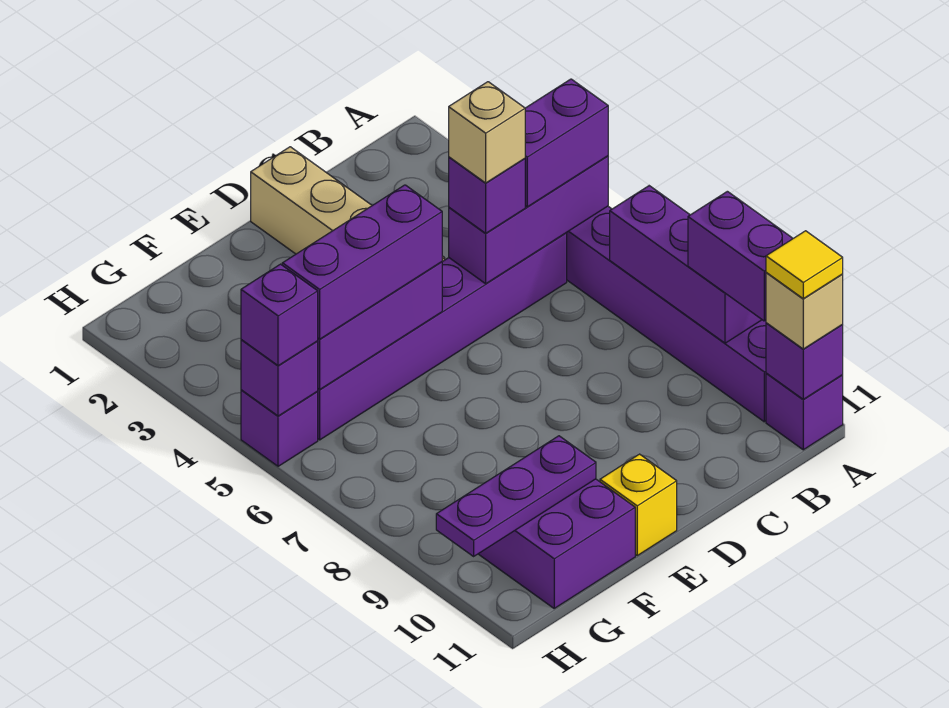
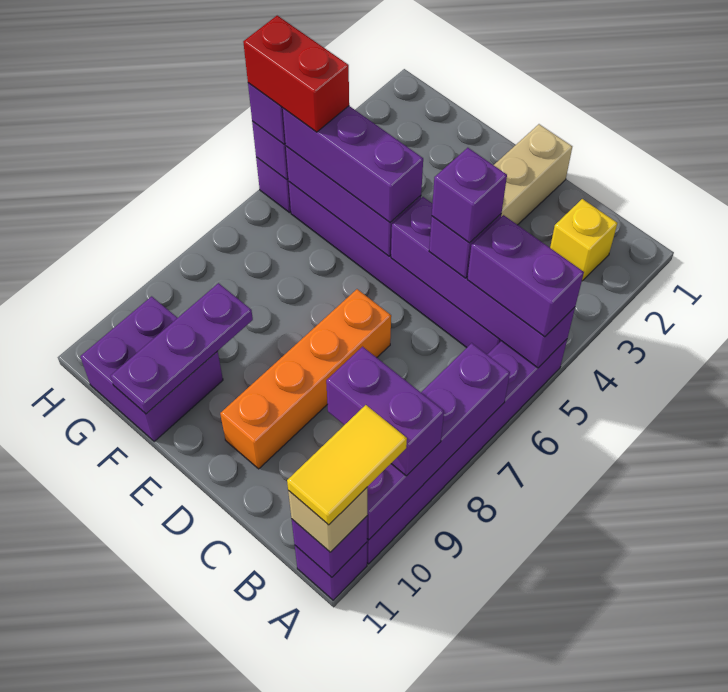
purple brick A5:C5 level 2 -> purple brick A5:D5 level 2
purple brick A7:A9 level 2 -> purple brick A7:A10 level 2
purple brick A9:A10 level 3 -> purple brick A9:B9 level 3
yellow tile A11 level 4 -> yellow tile A10:A11 level 4
tan brick C5 level 4 -> purple brick C5 level 4
none -> orange brick D7:D10 level 1
yellow brick E11 level 1 -> yellow brick B2 level 1
purple plate F10:H10 level 2 -> purple plate F9:F11 level 2
none -> red brick G5:H5 level 4

